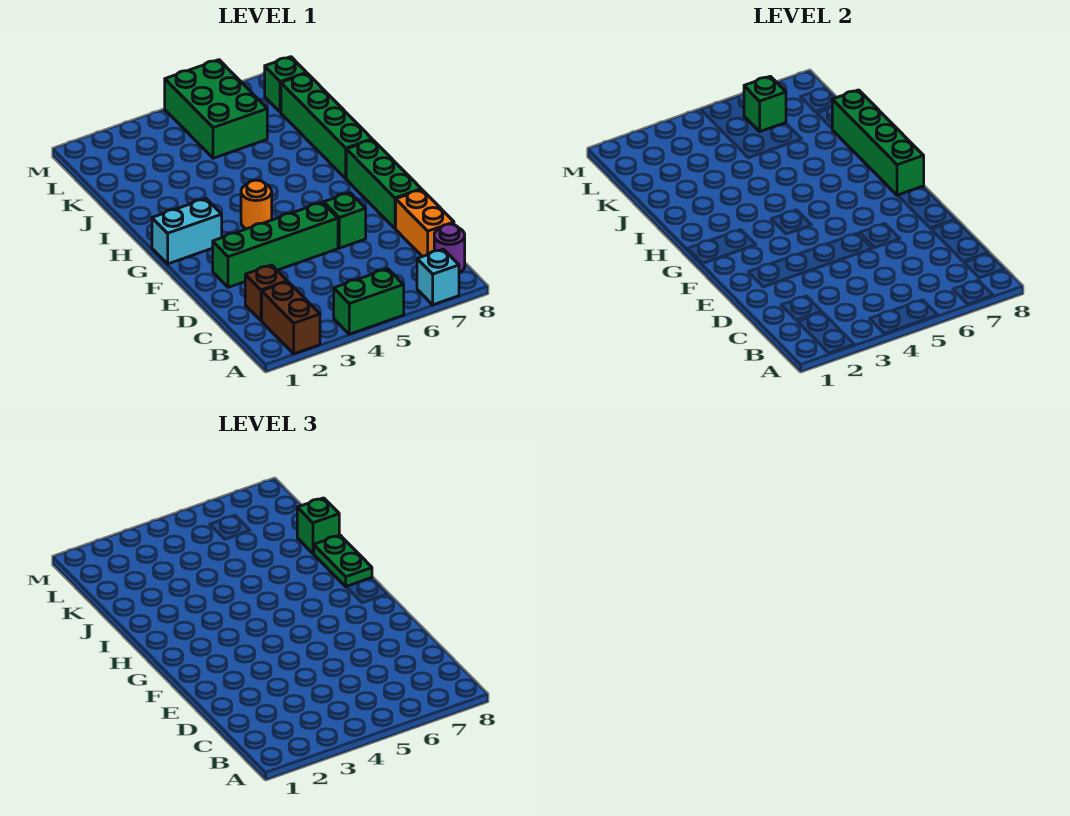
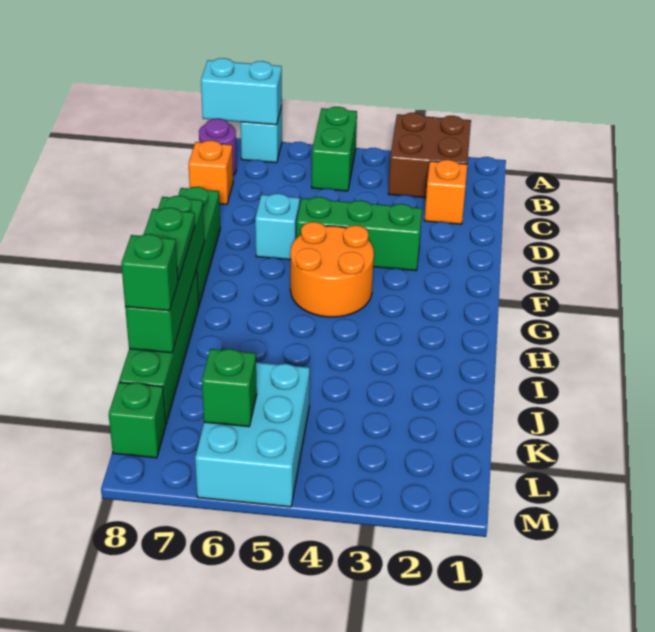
brown brick A2:B2 level 1 -> brown brick A2:B3 level 1
green brick A4:A5 level 1 -> green brick A5:B5 level 1
brown brick C2 level 1 -> orange brick C2 level 1
orange brick C8:D8 level 1 -> orange brick C8 level 1
green brick E2:E5 level 1 -> green brick E3:E5 level 1
green brick E6 level 1 -> cyan brick E6 level 1
cyan brick G1:G2 level 1 -> cyan brick A7:A8 level 2
orange round brick G4 level 1 -> orange round brick F4:G5 level 1
green brick K5:M6 level 1 -> cyan brick K5:M6 level 1

